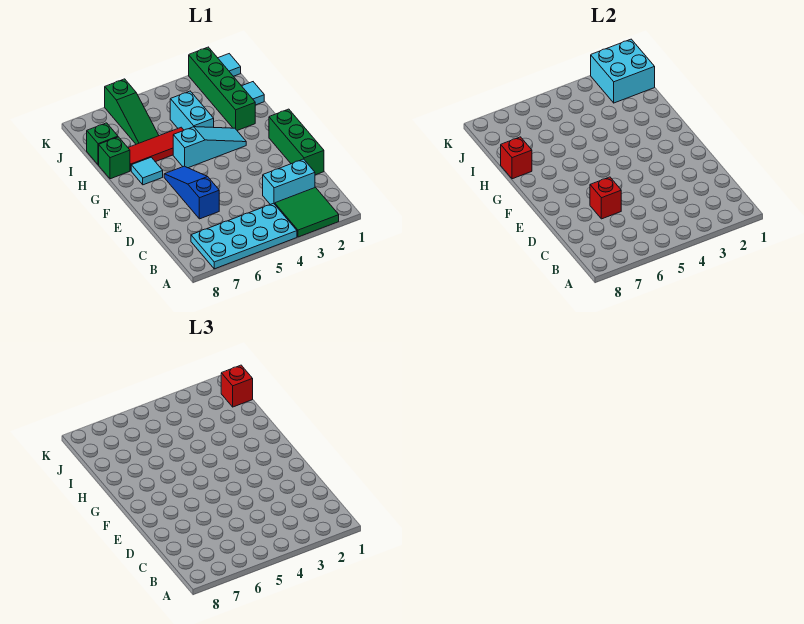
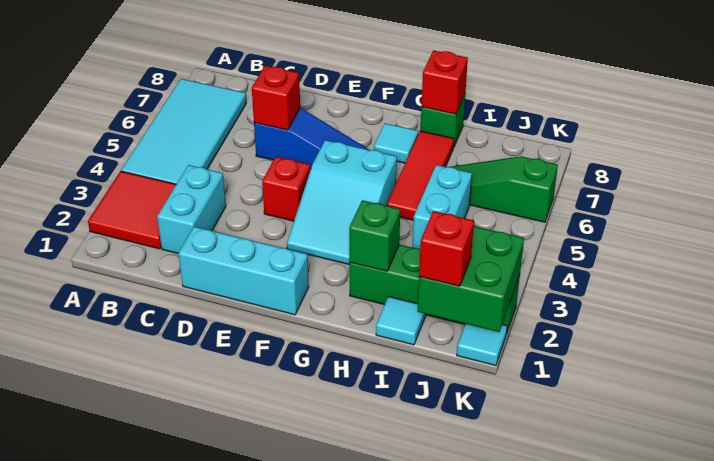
green tile A2:B3 level 1 -> red tile A2:B3 level 1
cyan plate A4:B7 level 1 -> cyan tile A4:B7 level 1
green brick D1:F1 level 1 -> cyan brick D1:F1 level 1
none -> red brick E4 level 1
cyan slope G3:G5 level 1 top 5 -> cyan slope F3:G5 level 1 top 5
cyan brick H4:I4 level 1 -> cyan brick I4:I5 level 1
green brick I8 level 1 -> green brick H2 level 2
cyan brick J1:K2 level 2 -> green brick J1:K2 level 2

